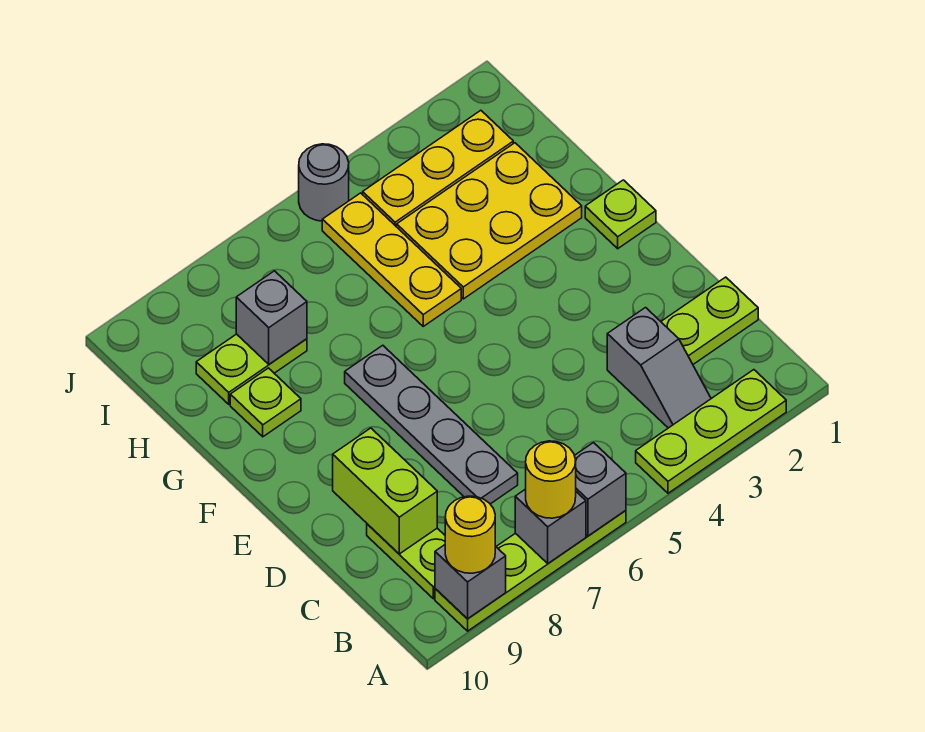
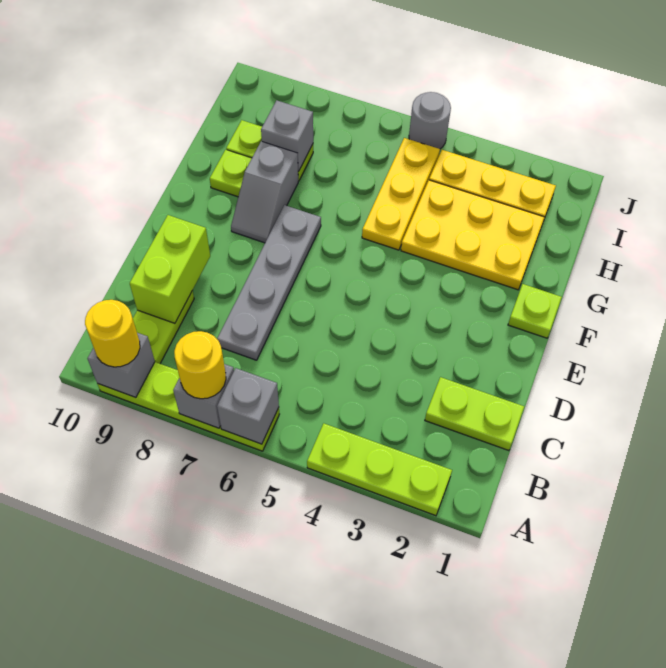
grey slope B3:C3 level 1 top C -> grey slope F8:G8 level 1 top G

